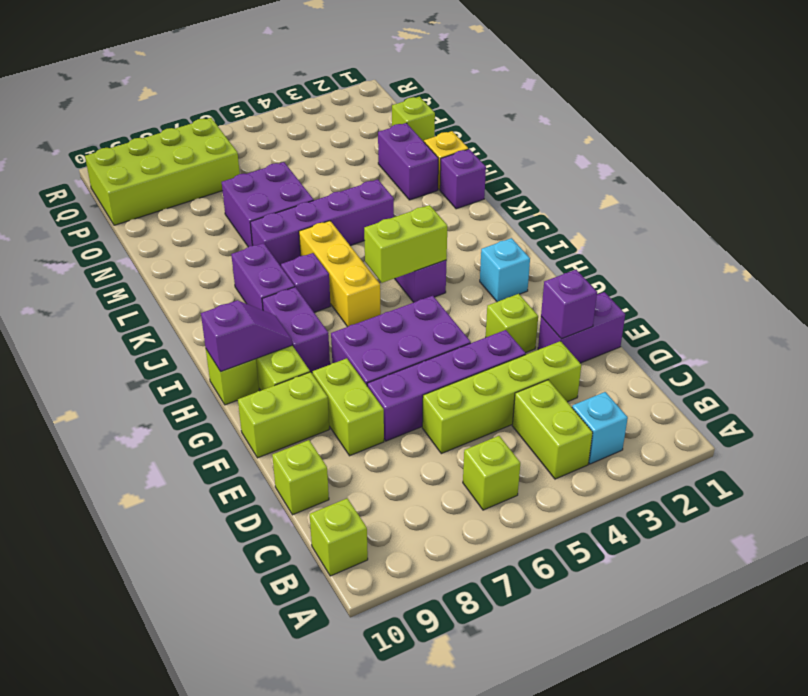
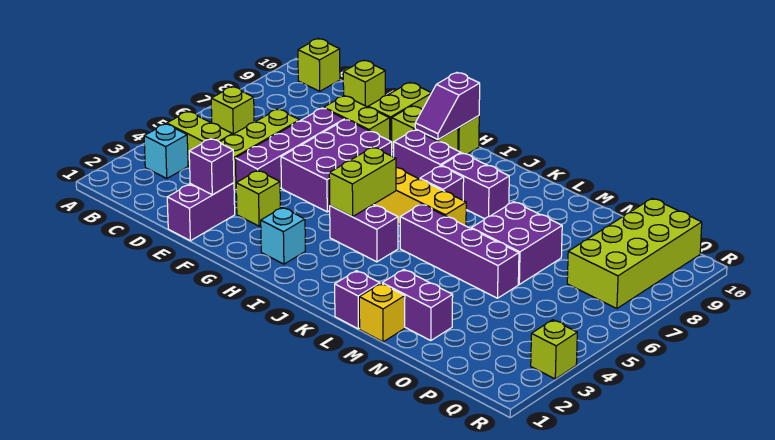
purple brick L4:L7 level 1 -> purple brick K5:N5 level 1
lime brick O1 level 1 -> lime brick R3 level 1

